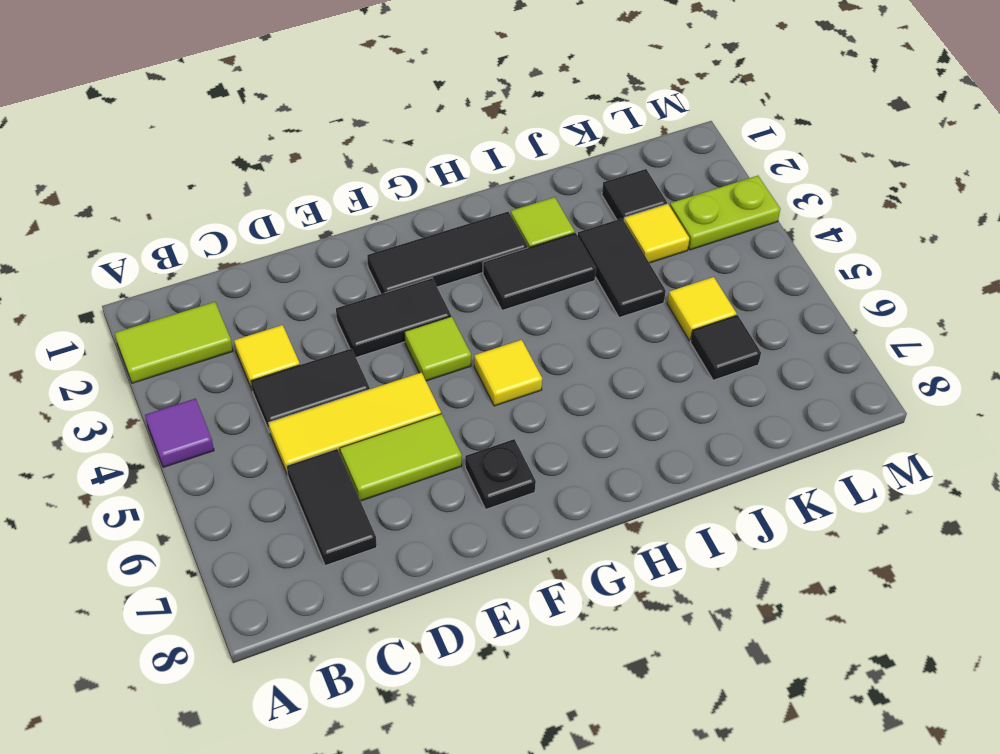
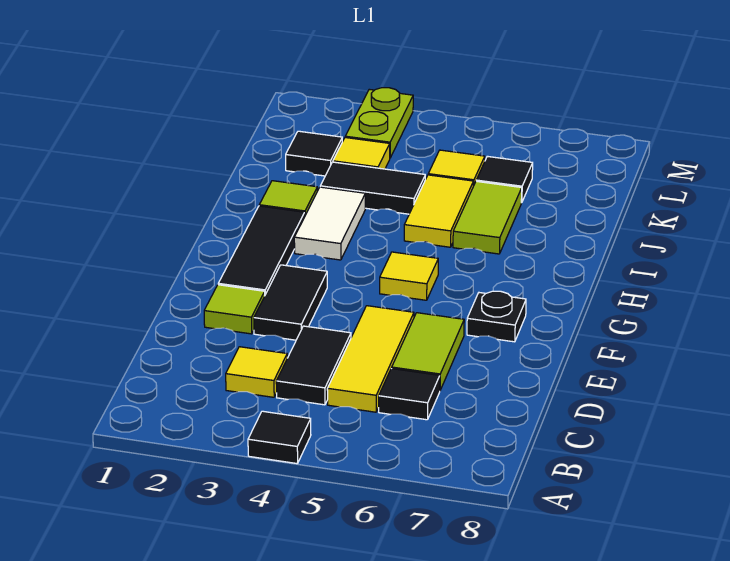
lime tile A2:B2 level 1 -> lime tile I6:J6 level 1
purple tile A4 level 1 -> black tile A4 level 1
black tile C6:C7 level 1 -> black tile C6 level 1
lime tile F4 level 1 -> lime tile E2 level 1
black tile H3:I3 level 1 -> white tile H3:I3 level 1
none -> yellow tile I5:J5 level 1

